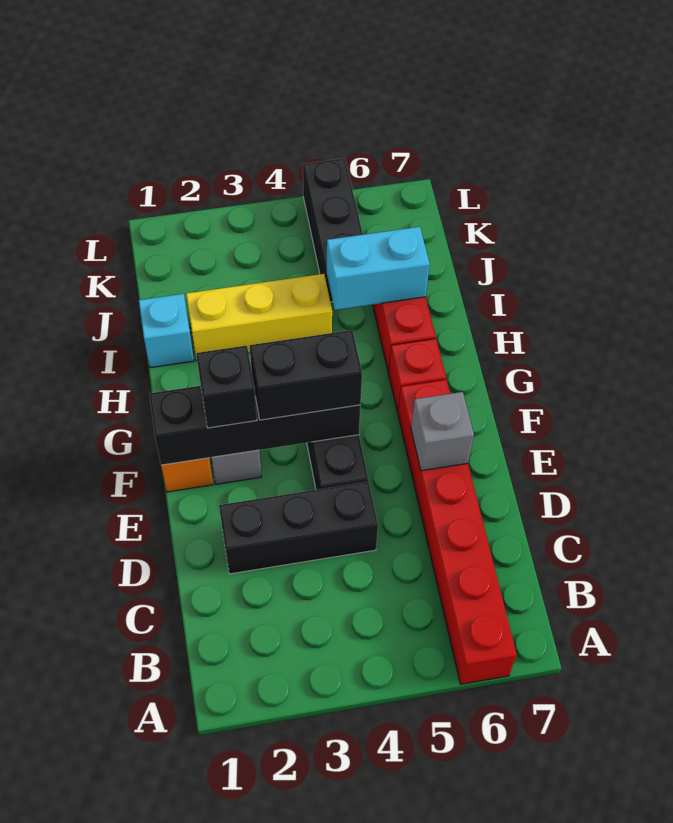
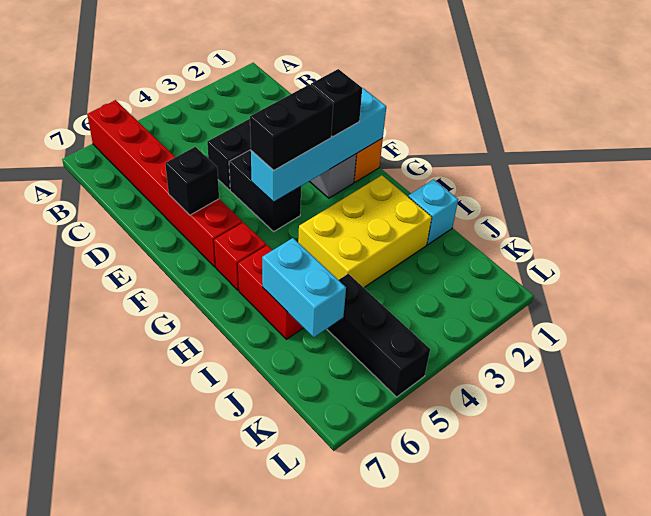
grey brick E6 level 2 -> black brick E6 level 2
black brick F1:F4 level 2 -> cyan brick F1:F4 level 2
yellow brick I2:I4 level 1 -> yellow brick H2:I4 level 1
cyan brick I5:I6 level 2 -> cyan brick I6:J6 level 2

